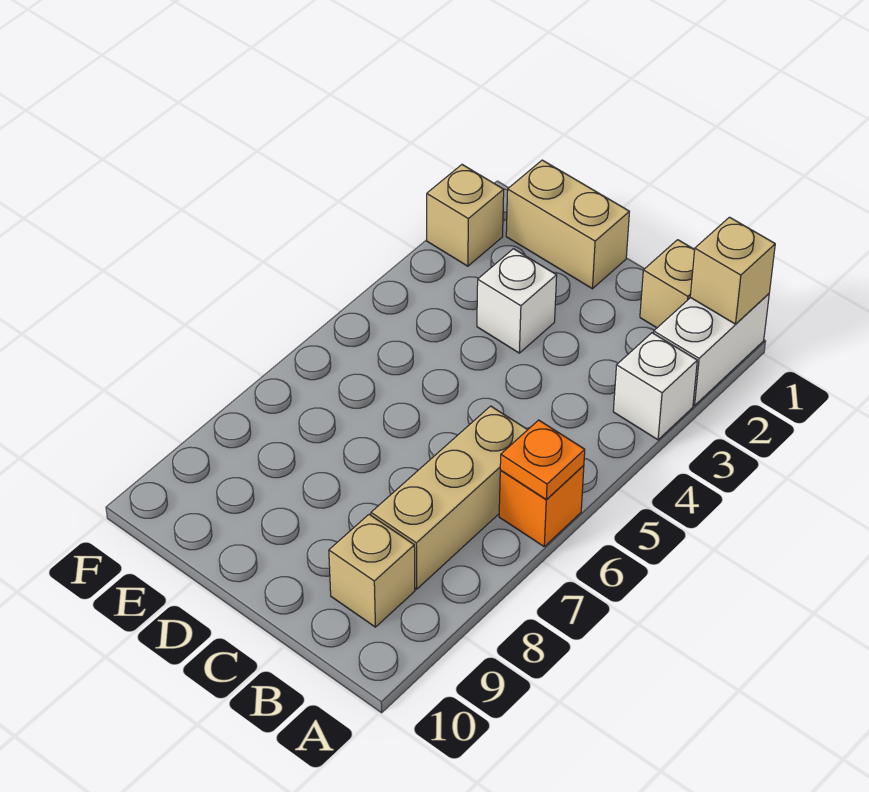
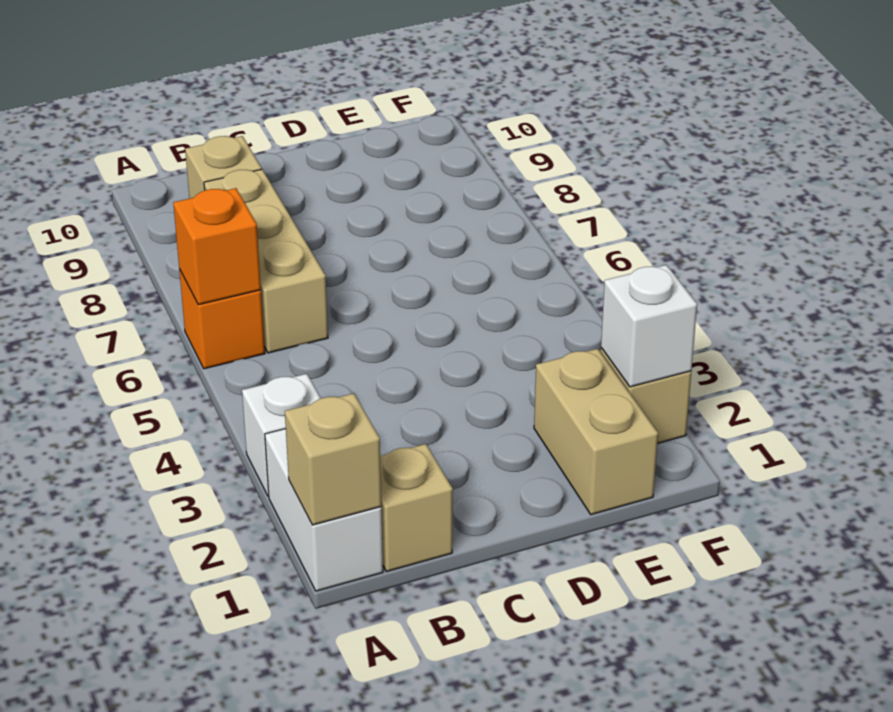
orange plate A6 level 2 -> orange brick A6 level 2
tan brick D1:E1 level 1 -> tan brick E1:E2 level 1
white brick D3 level 1 -> white brick F2 level 2

